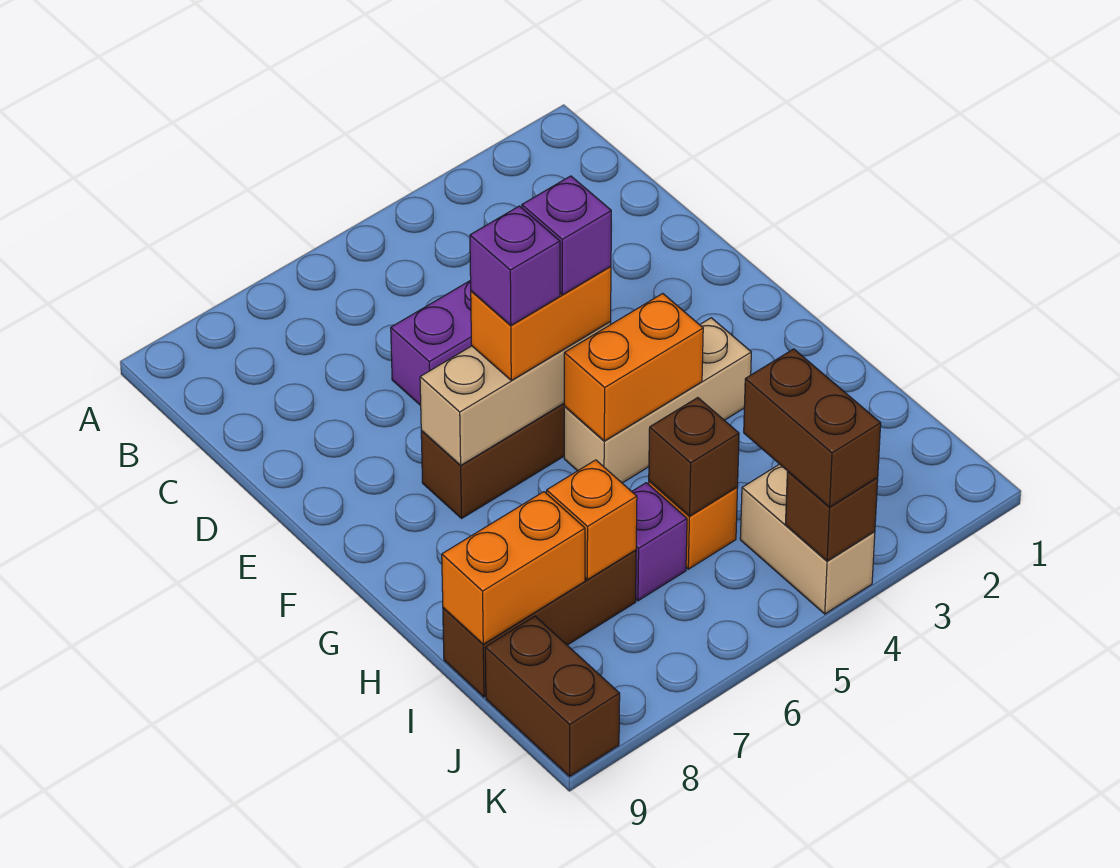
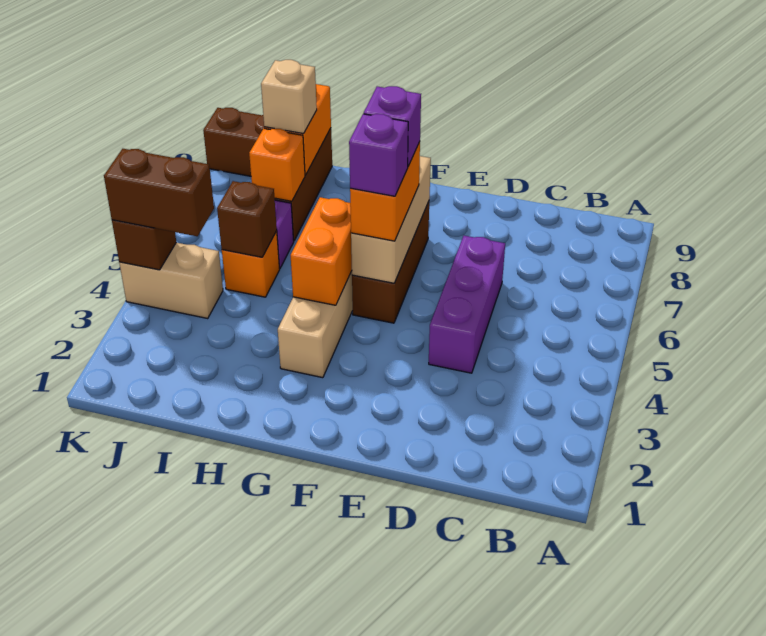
none -> tan brick I8 level 3

